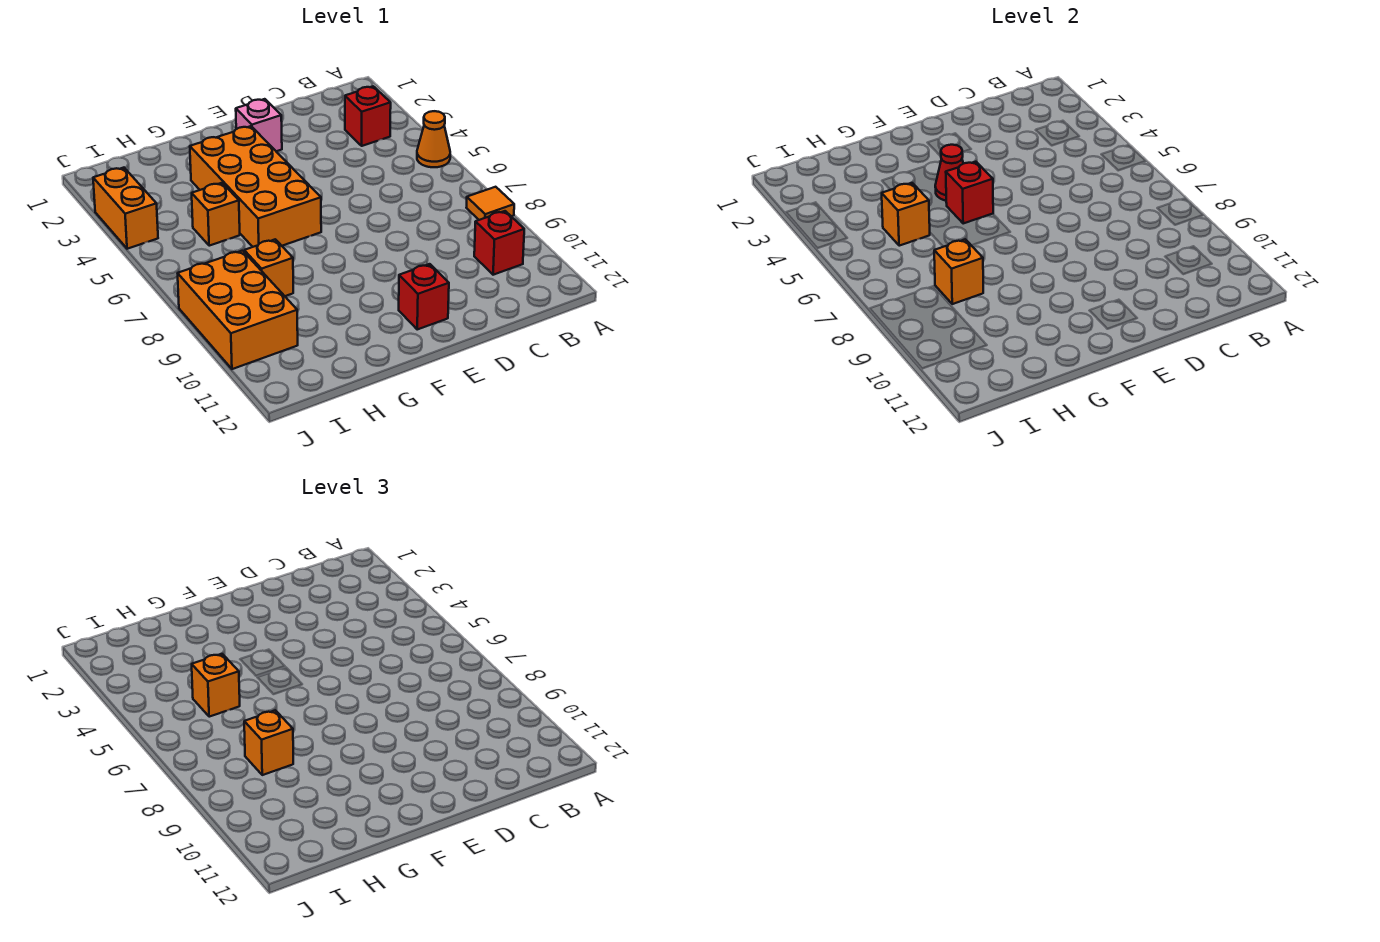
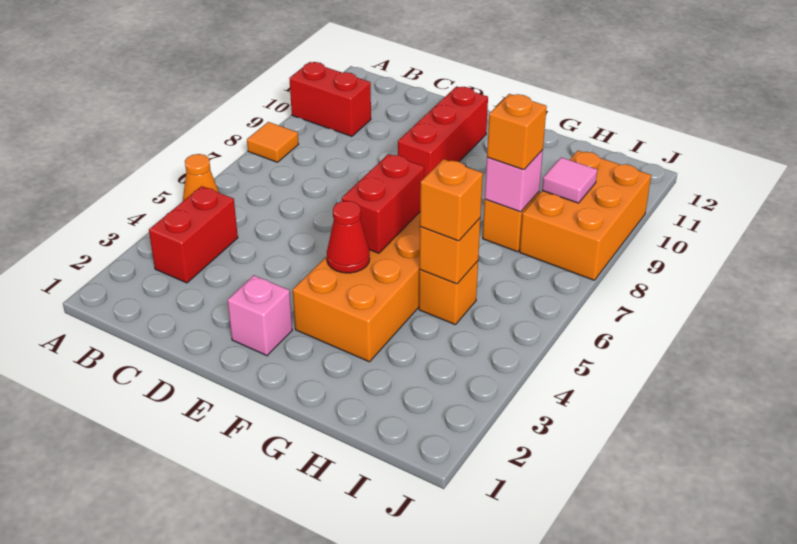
red brick B3 level 1 -> red brick B3:B4 level 1
red brick B10 level 1 -> red brick A10:B10 level 1
red brick E11 level 1 -> red brick E9:E11 level 1
red brick F5 level 2 -> red brick F5:F6 level 2
orange brick H8 level 2 -> pink brick H8 level 2
none -> pink tile I9 level 2
orange brick J3:J4 level 1 -> none

